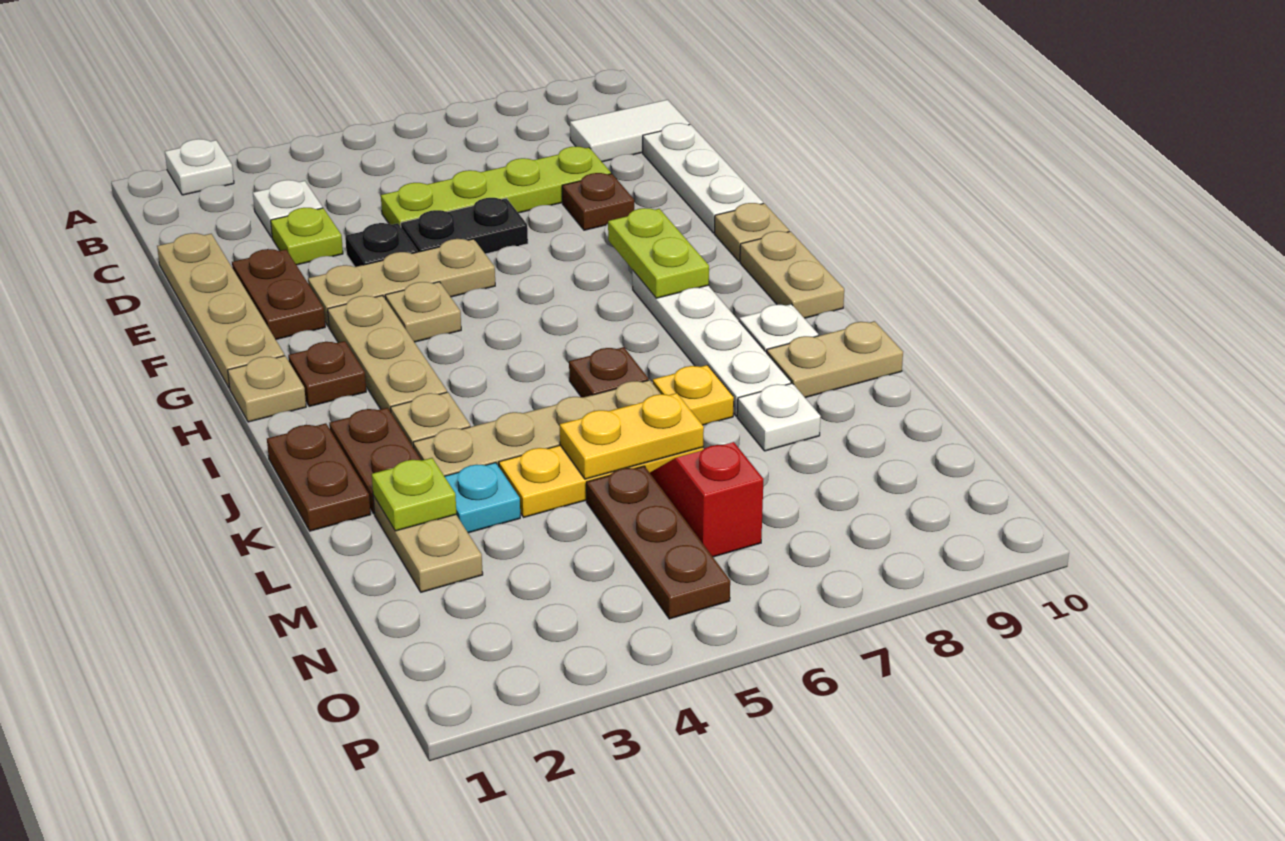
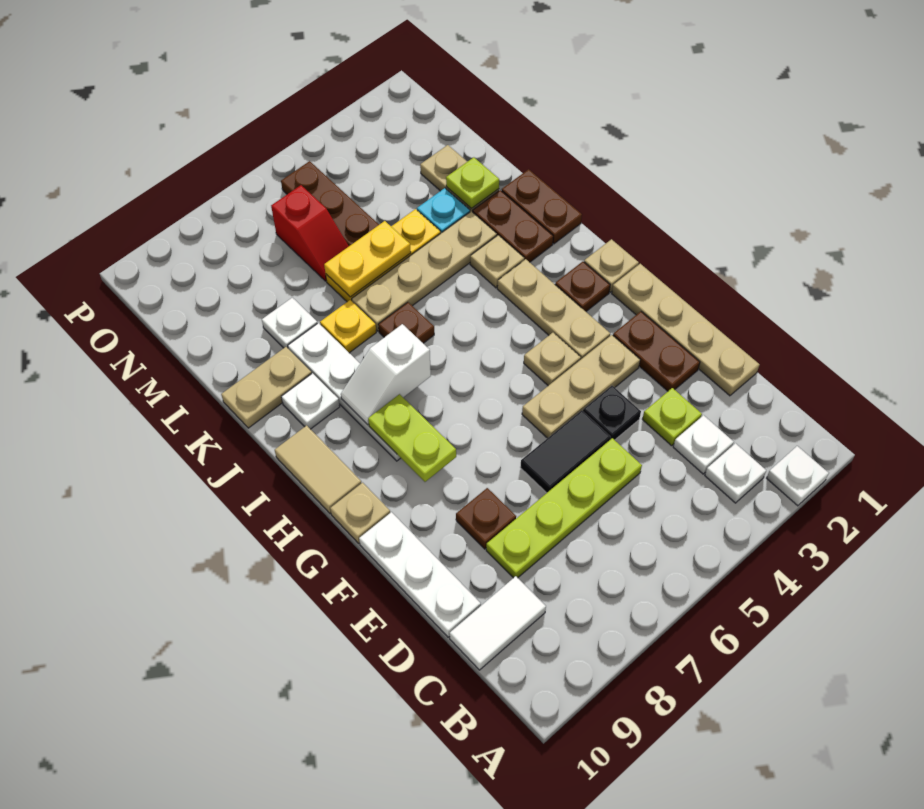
none -> white plate B3 level 1
black plate E5:E6 level 1 -> black tile E5:E6 level 1
tan plate H10:I10 level 1 -> tan tile H10:I10 level 1
none -> white slope I7:I8 level 2 top 7

